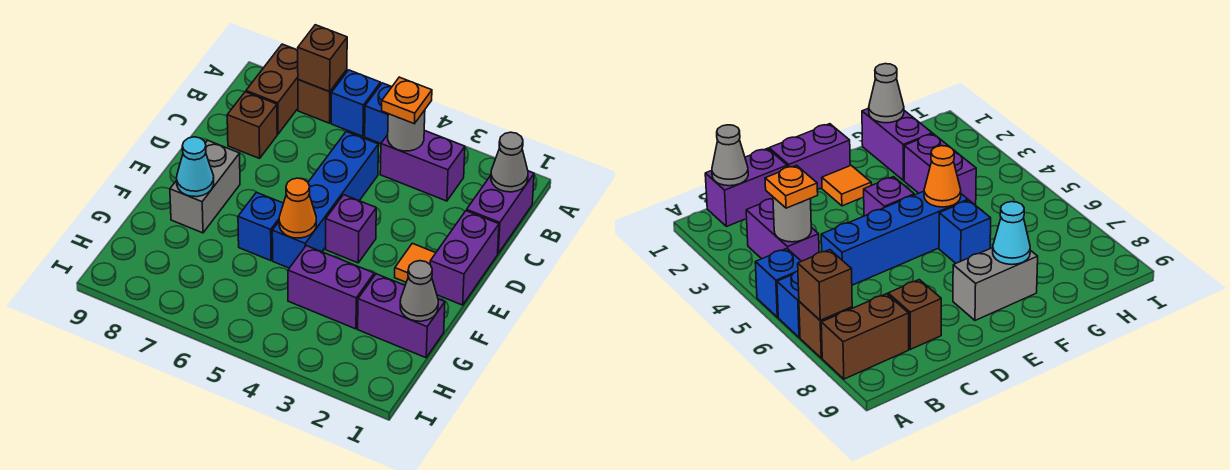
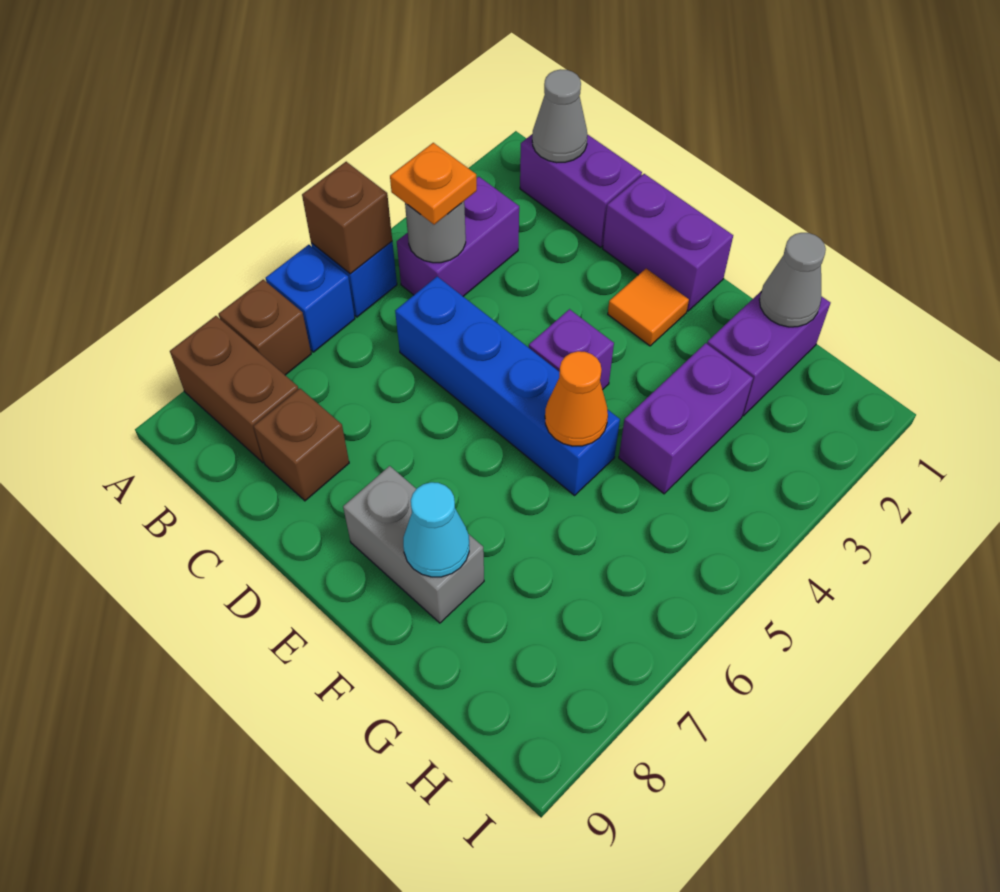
brown brick A7 level 2 -> brown brick A5 level 2
blue brick F6 level 1 -> none

